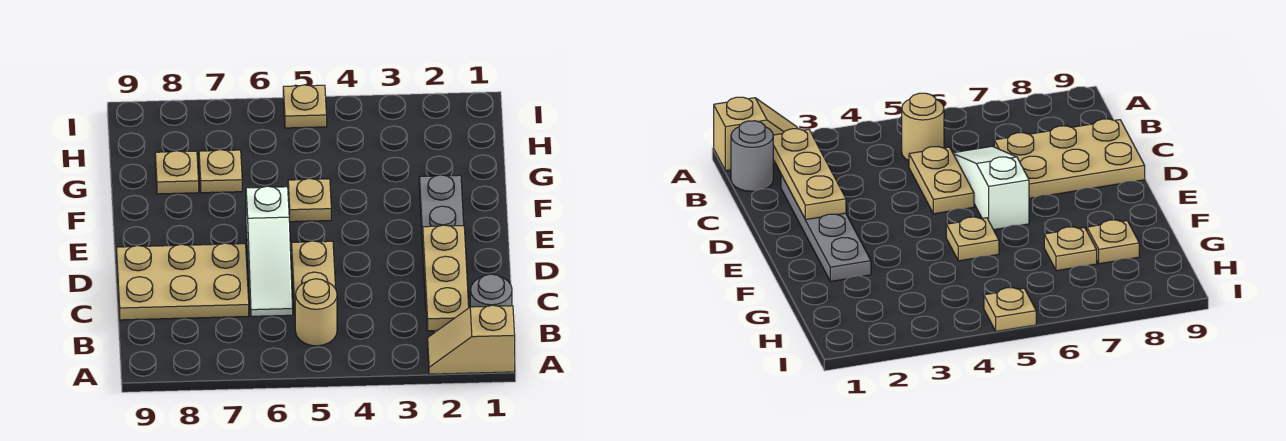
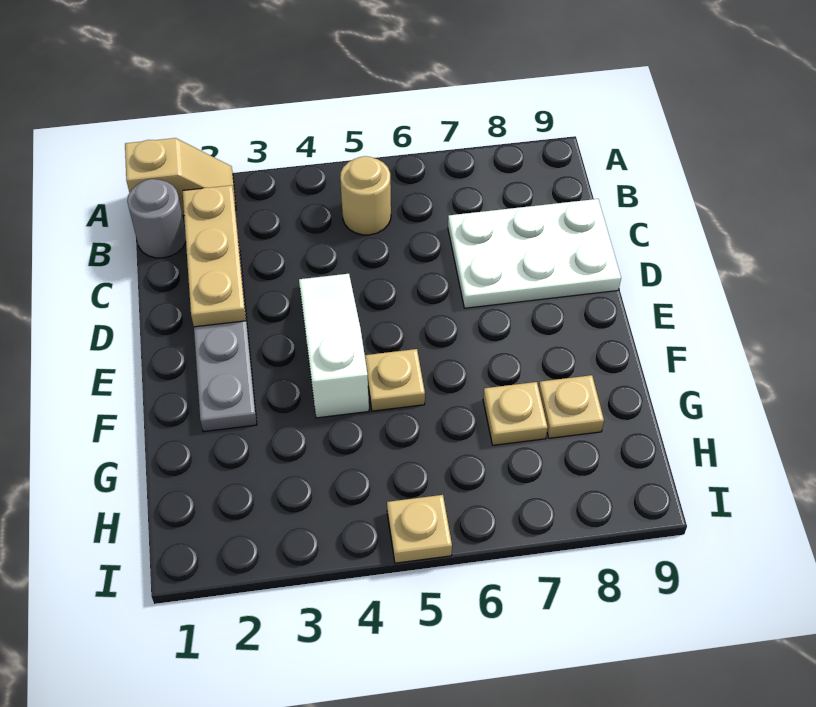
tan plate C5:D5 level 1 -> none
white slope C6:E6 level 1 top E -> white slope D4:F4 level 1 top F
tan plate C7:D9 level 1 -> white plate C7:D9 level 1

